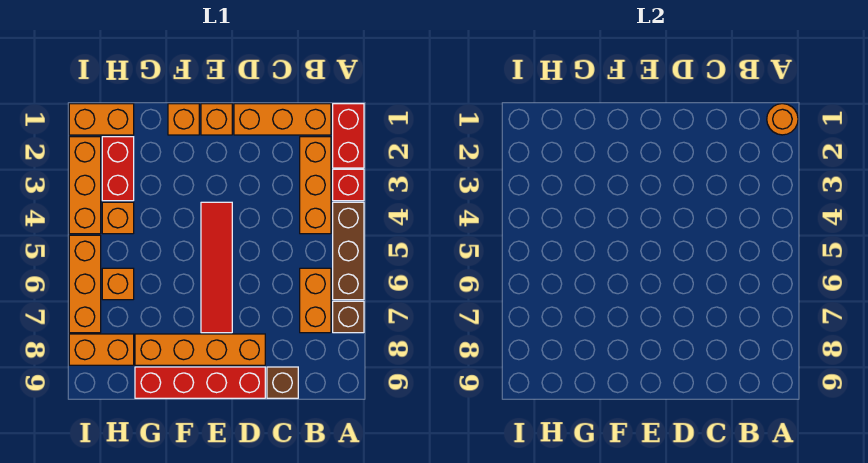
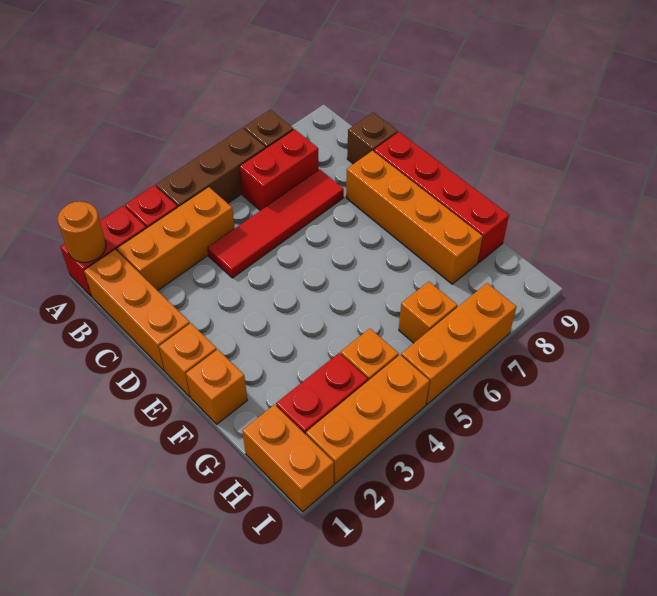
orange brick B6:B7 level 1 -> red brick B6:B7 level 1
red tile E4:E7 level 1 -> red tile C4:C7 level 1
orange brick H8:I8 level 1 -> none

